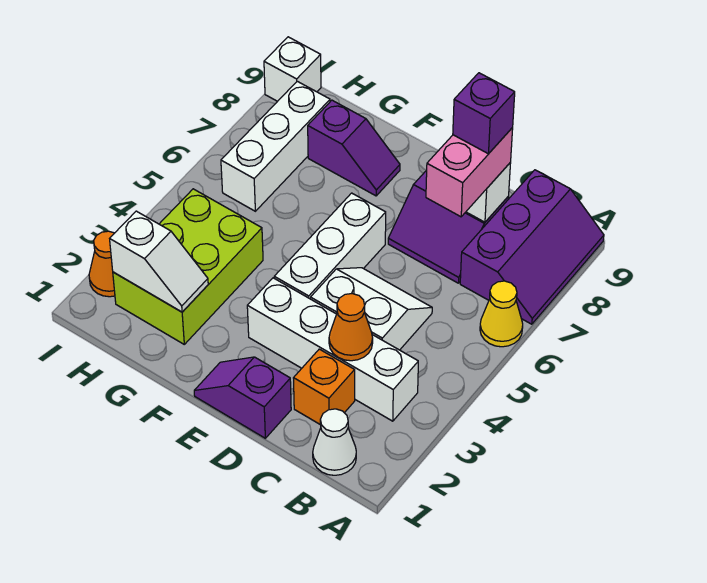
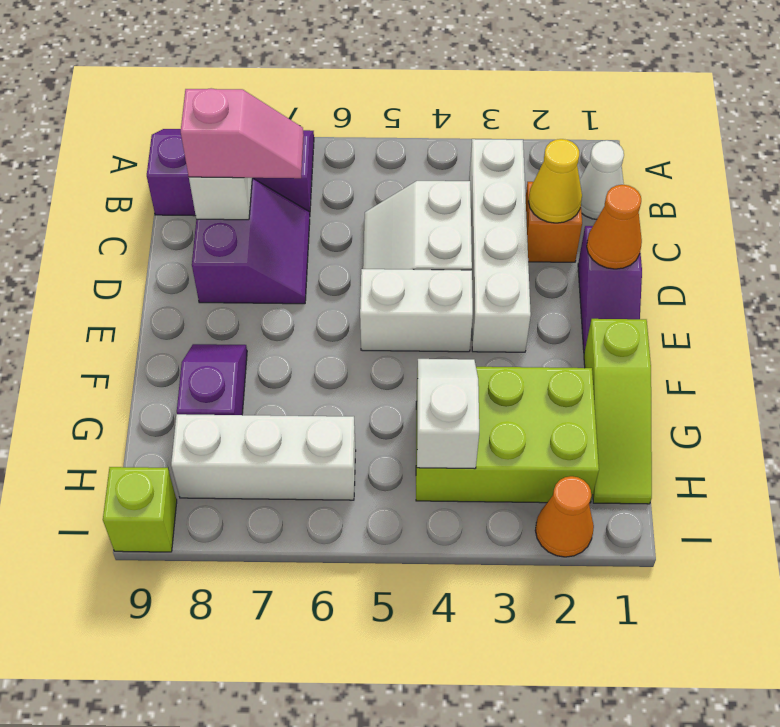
yellow cone A6 level 1 -> yellow cone C2 level 2
orange cone C3 level 2 -> orange cone D1 level 2
pink brick C7:C8 level 3 -> pink slope C7:C8 level 3 top 8
purple brick C8 level 4 -> none
white brick E4:E6 level 1 -> white brick E4:E5 level 1
none -> lime slope F1:H1 level 1 top F
white slope G2:H2 level 2 top H -> white slope G4:H4 level 2 top H
white brick I9 level 1 -> lime brick I9 level 1

